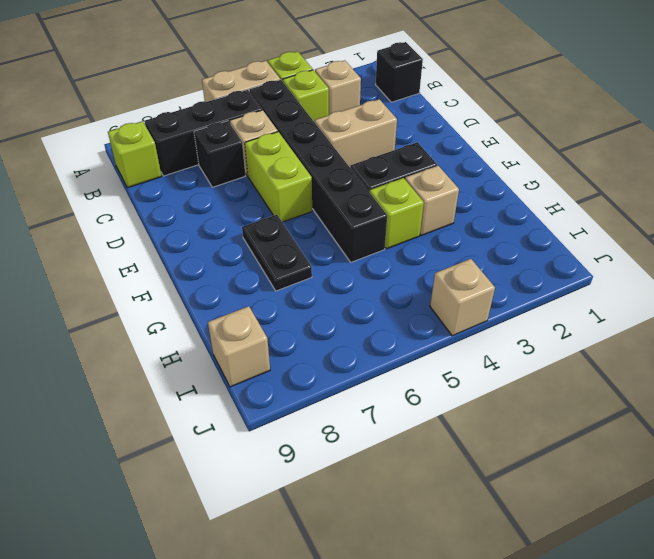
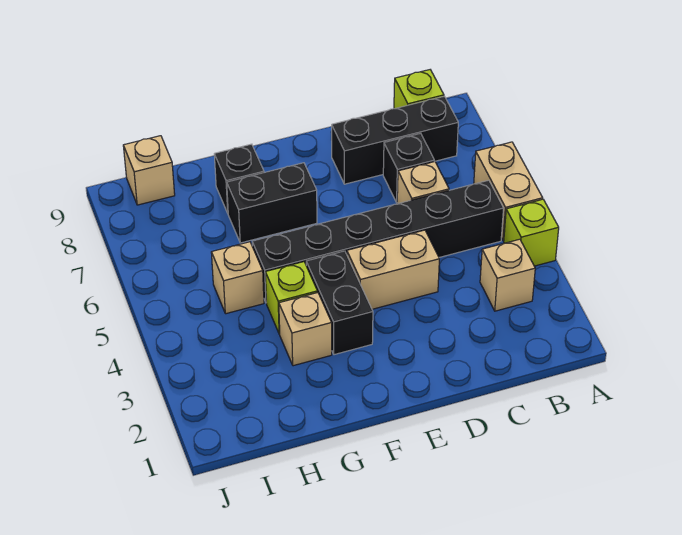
black brick B1 level 1 -> black brick G8 level 1
lime brick B4 level 1 -> none
black brick B6:B8 level 1 -> black brick B8:D8 level 1
tan brick D3:D4 level 1 -> tan brick D4:E4 level 1
lime brick D6:E6 level 1 -> none
black plate F7:G7 level 1 -> black brick F7:G7 level 1
tan brick J4 level 1 -> tan brick H5 level 1

